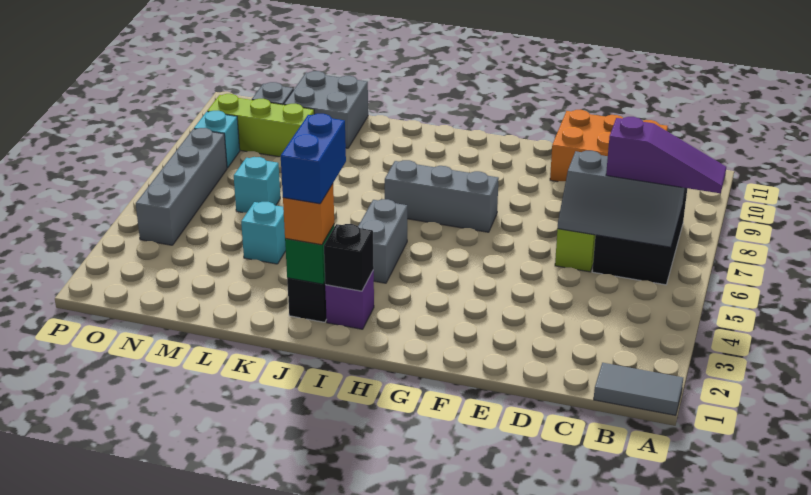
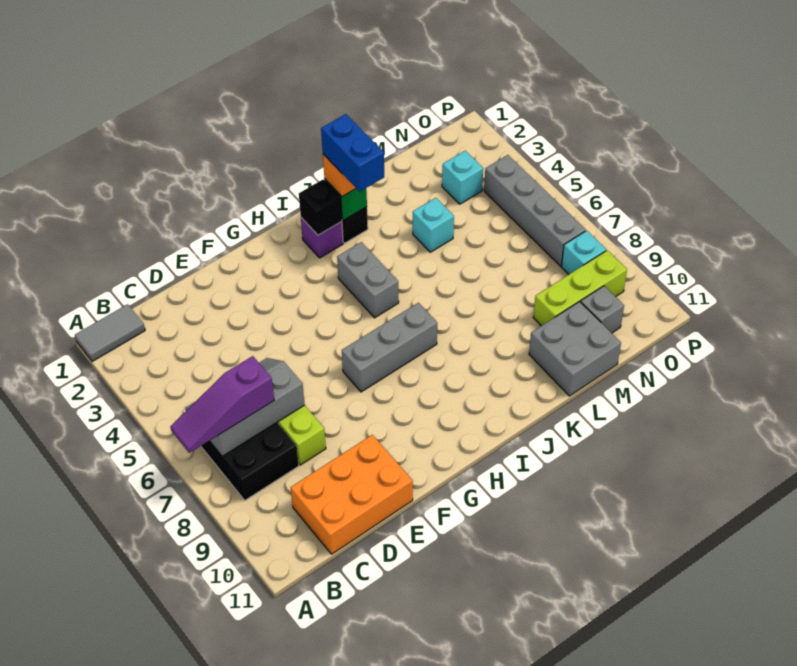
cyan brick M6 level 1 -> cyan brick N3 level 1

